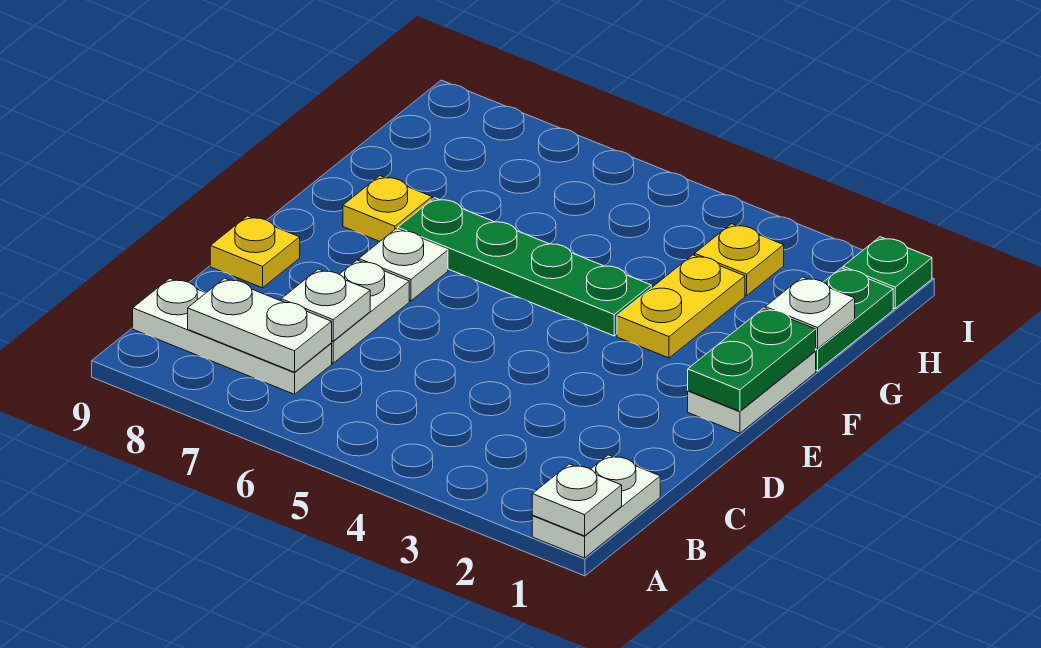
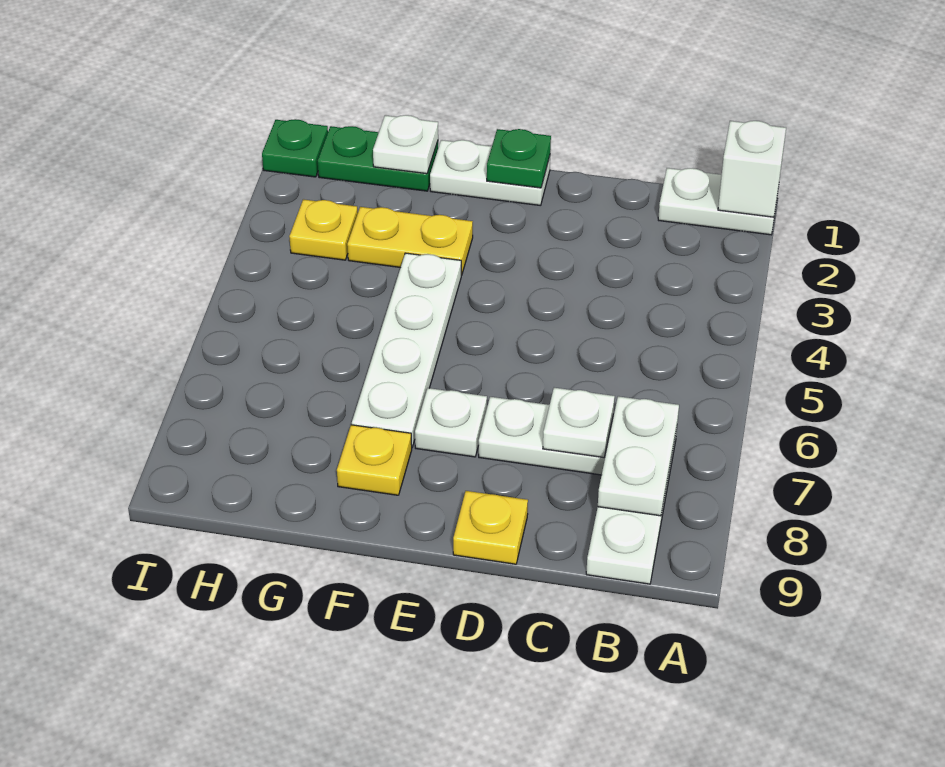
white plate A1 level 2 -> white brick A1 level 2
green plate E1:F1 level 2 -> green plate E1 level 2
green plate F4:F7 level 1 -> white plate F4:F7 level 1

